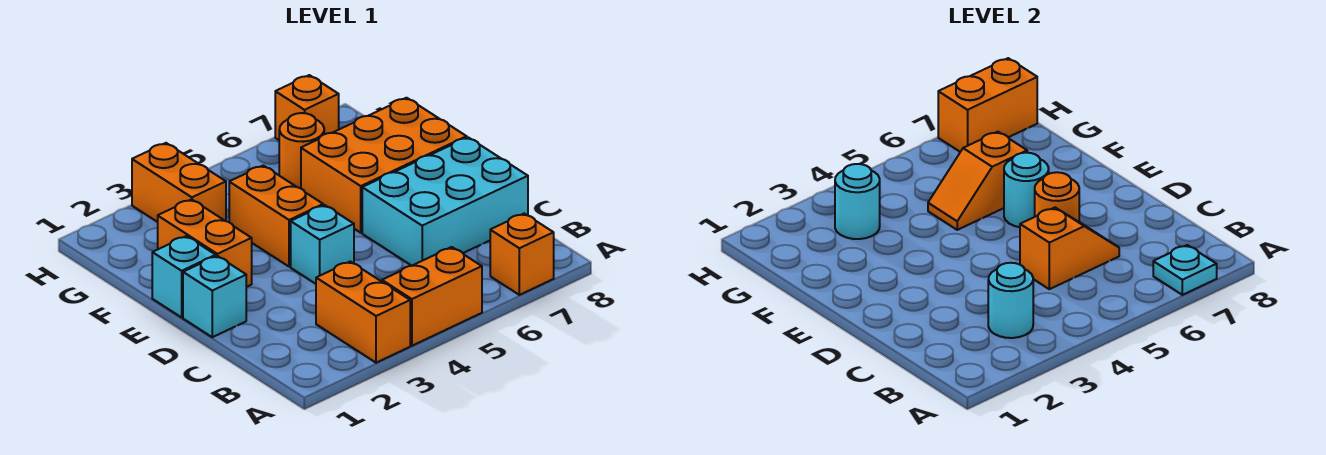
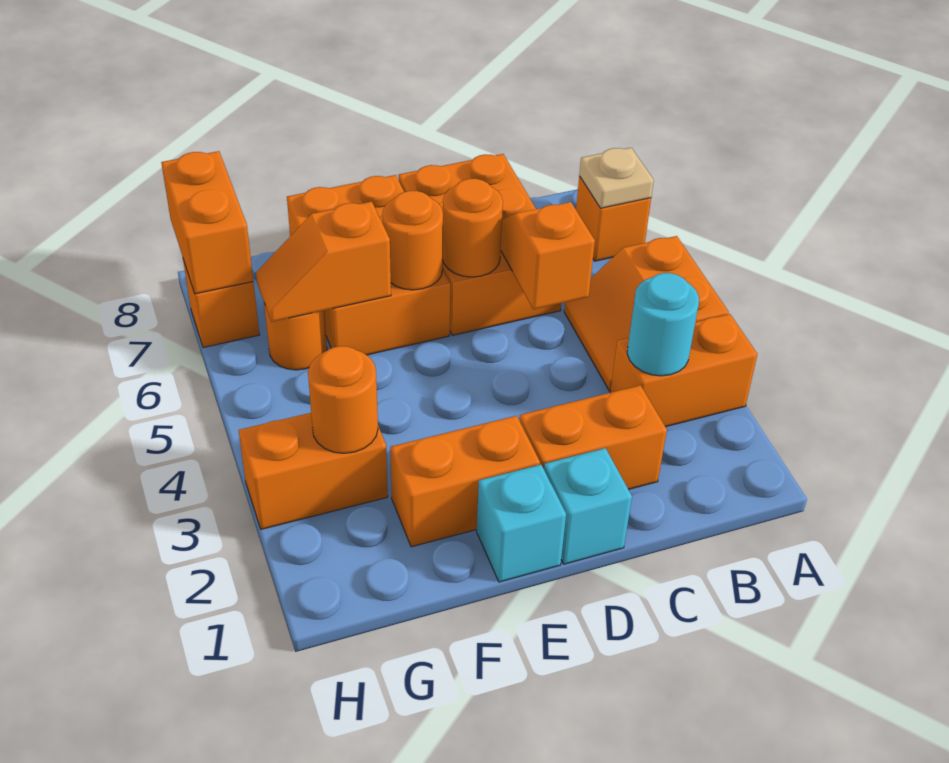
cyan plate A7 level 2 -> tan plate A7 level 2
cyan brick C6:D8 level 1 -> orange brick C6:D8 level 1
cyan brick D4 level 1 -> none
orange brick E4:F4 level 1 -> orange brick C2:D2 level 1
cyan round brick E6 level 2 -> orange round brick E6 level 2
orange slope F5:F6 level 2 top 6 -> orange slope F6:G6 level 2 top F
cyan round brick G3 level 2 -> orange round brick G3 level 2

